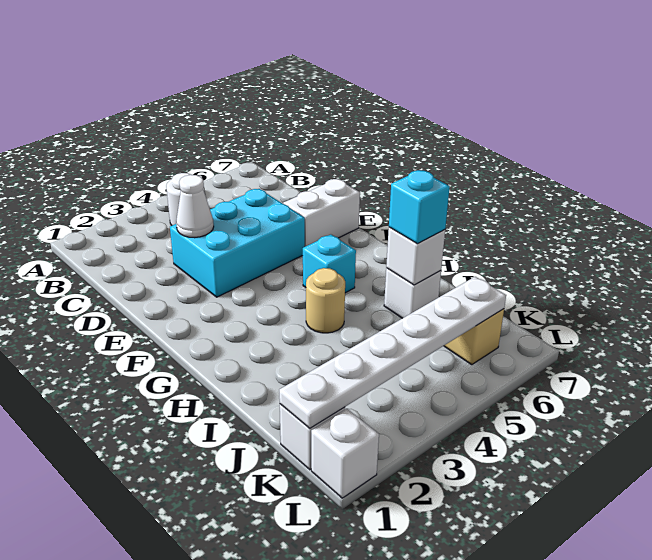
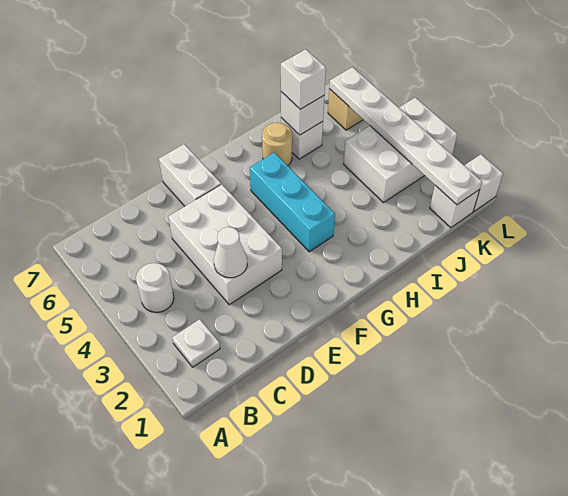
none -> white plate B2 level 1
cyan brick D3:E5 level 1 -> white brick D3:E5 level 1
cyan brick G5 level 1 -> cyan brick G3:G5 level 1
tan round brick H4 level 1 -> tan round brick H6 level 1
cyan brick I6 level 3 -> white brick I6 level 3
none -> white brick J3:L4 level 1

